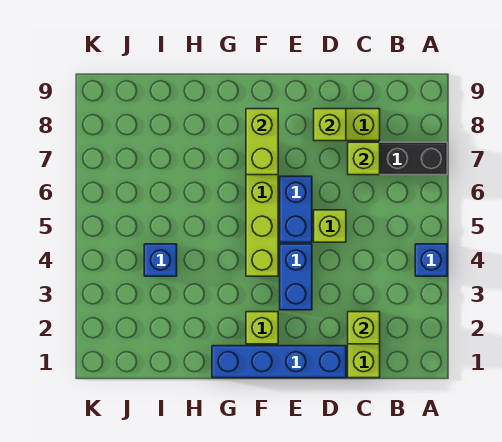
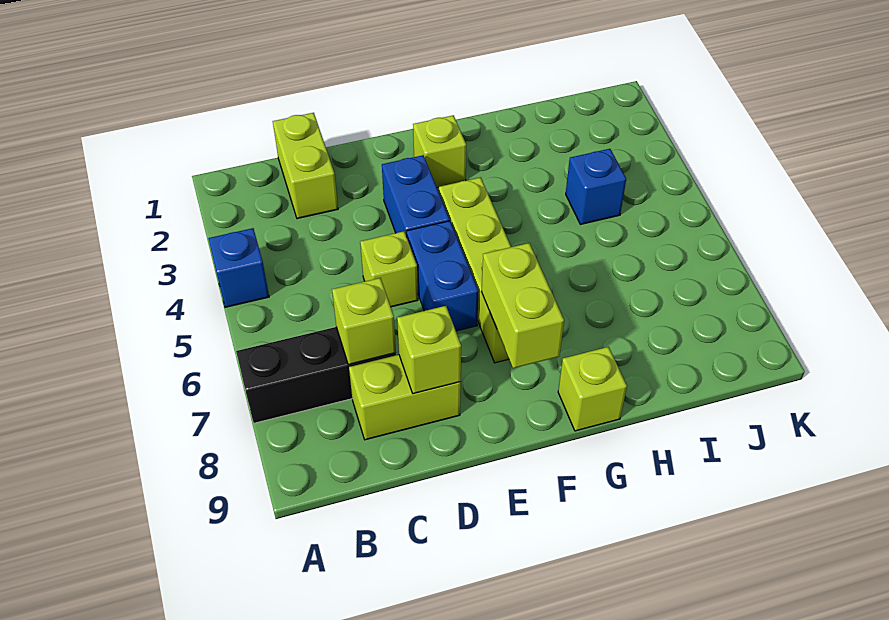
lime brick C2 level 2 -> lime brick G9 level 1
blue brick D1:G1 level 1 -> none

